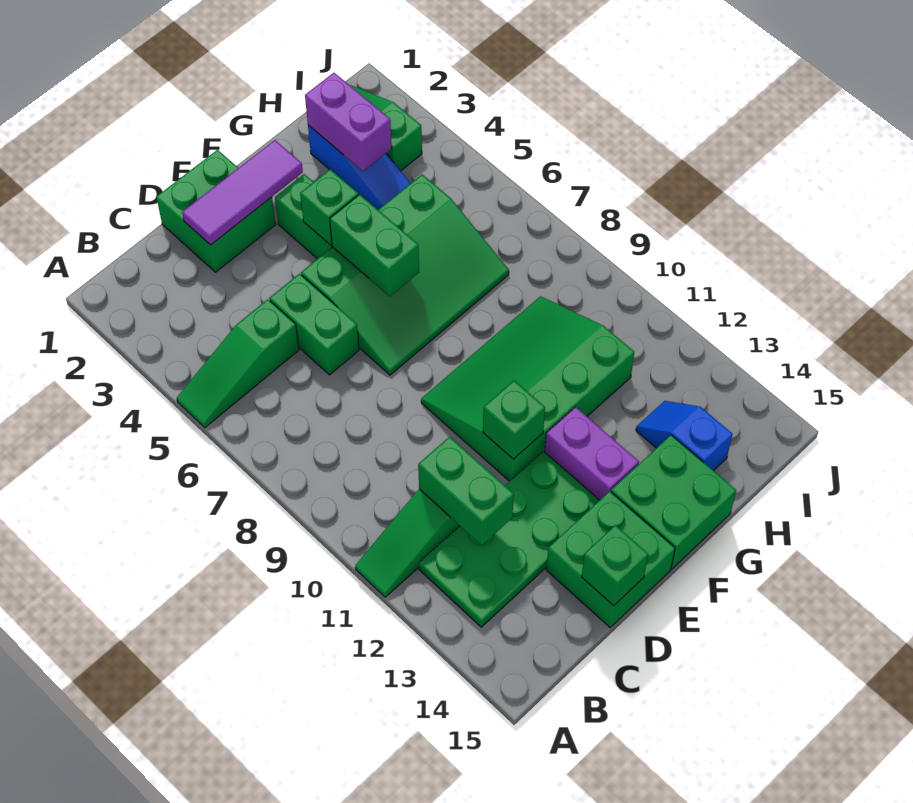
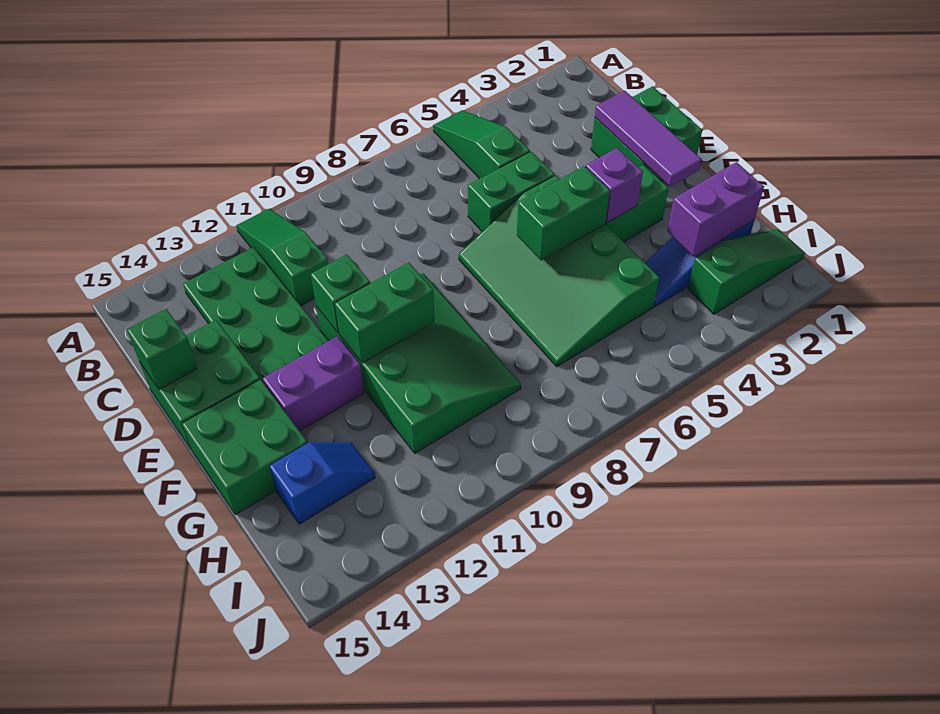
green brick C11:C12 level 2 -> green brick F10:F11 level 2
green brick F4 level 2 -> purple brick F4 level 2

